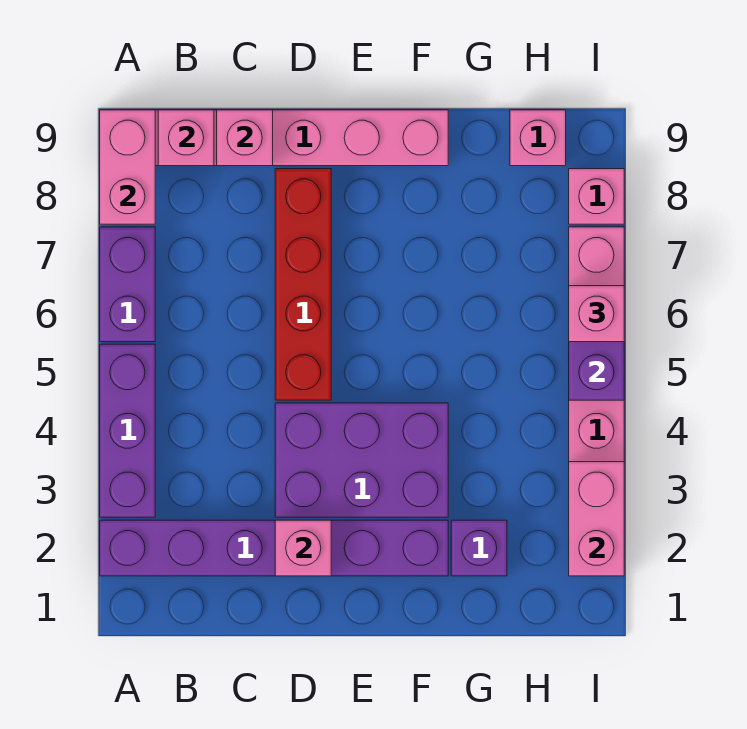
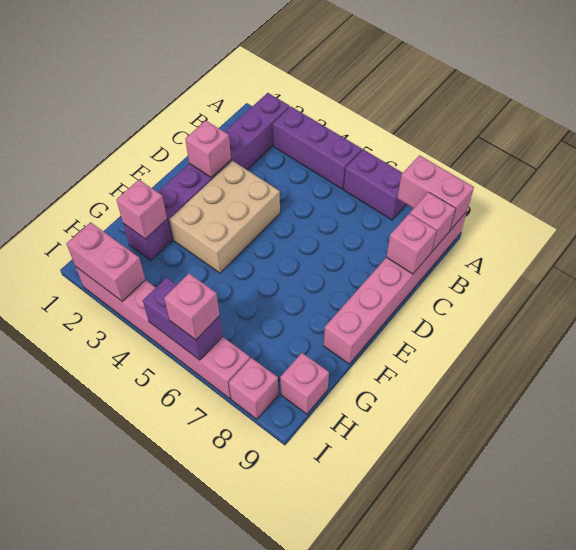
purple brick D3:F4 level 1 -> tan brick D3:F4 level 1
red brick D5:D8 level 1 -> none
none -> pink brick G2 level 2

